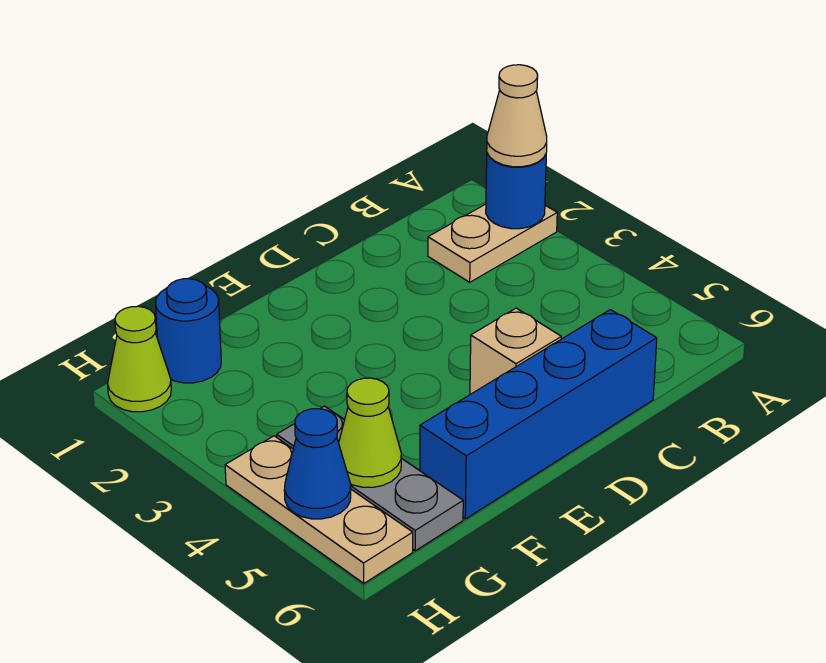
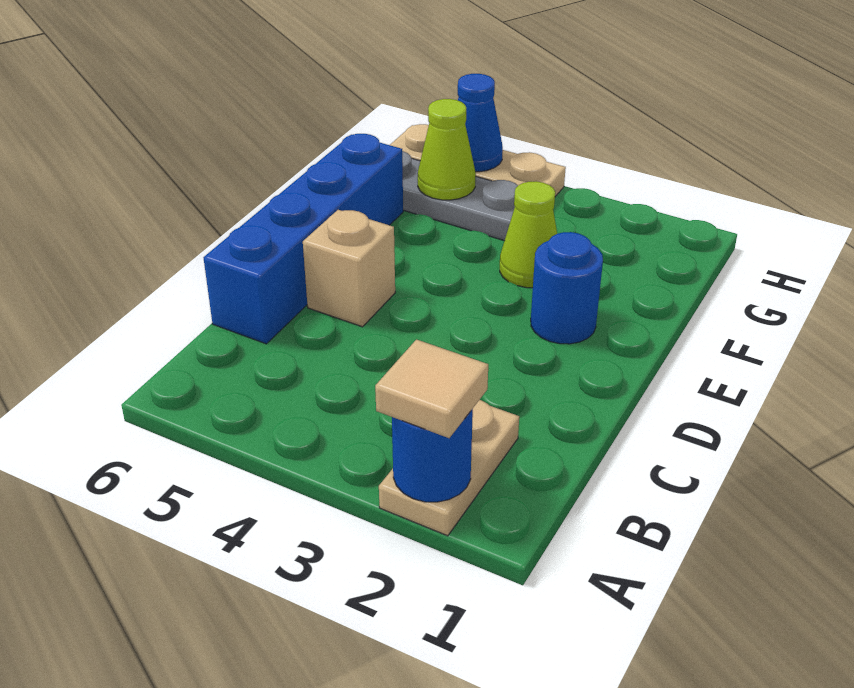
tan cone A2 level 3 -> tan tile A2 level 3
blue round brick G1 level 1 -> blue round brick E2 level 1
lime cone H1 level 1 -> lime cone F3 level 1

